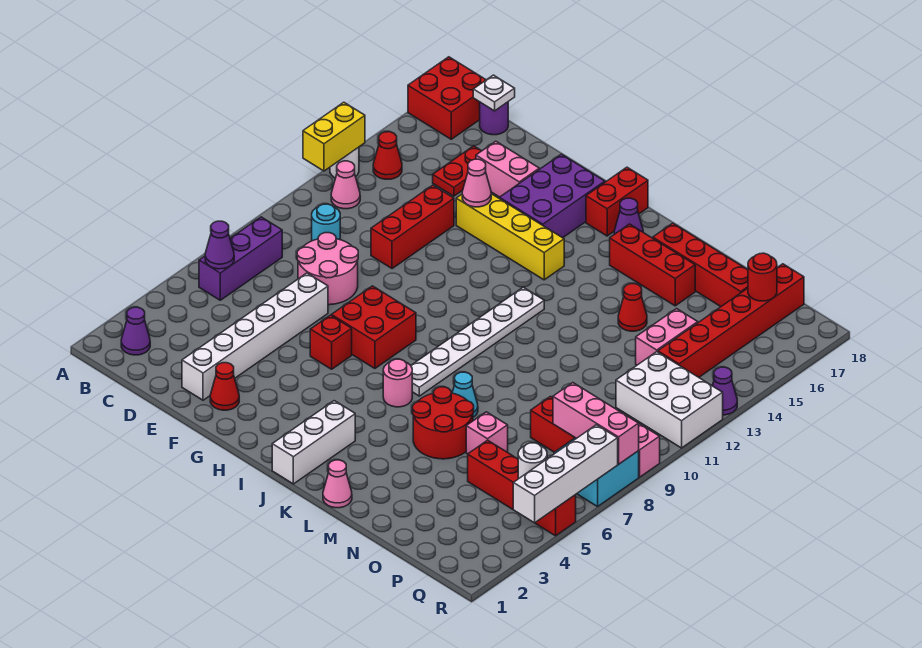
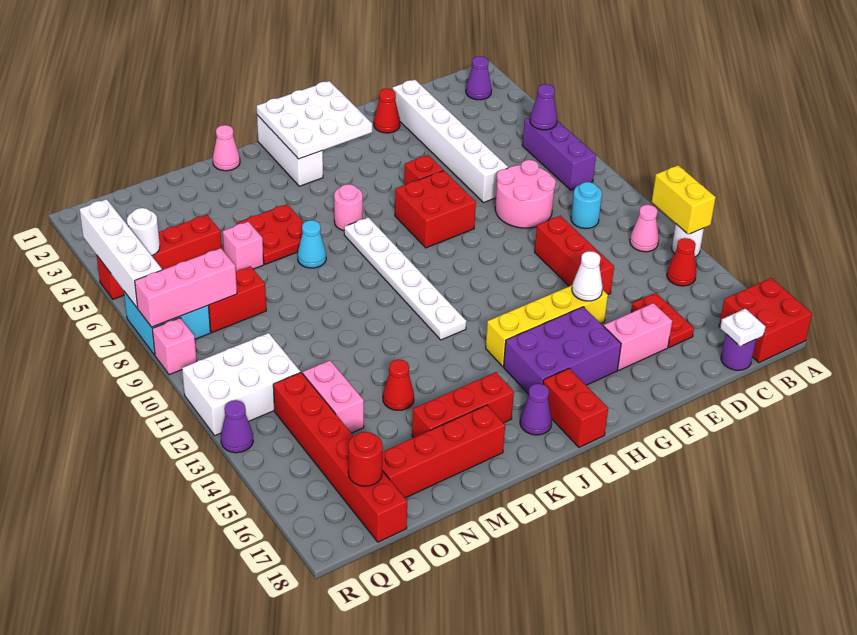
pink cone F14 level 2 -> white cone F14 level 2
purple brick G15:H17 level 1 -> purple brick G15:I16 level 1
none -> white plate H1:J3 level 2
red round brick L5:M6 level 1 -> red plate L5:M6 level 1

